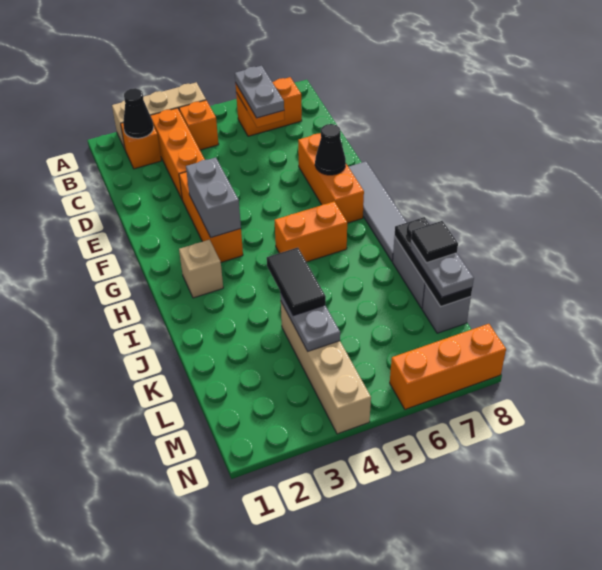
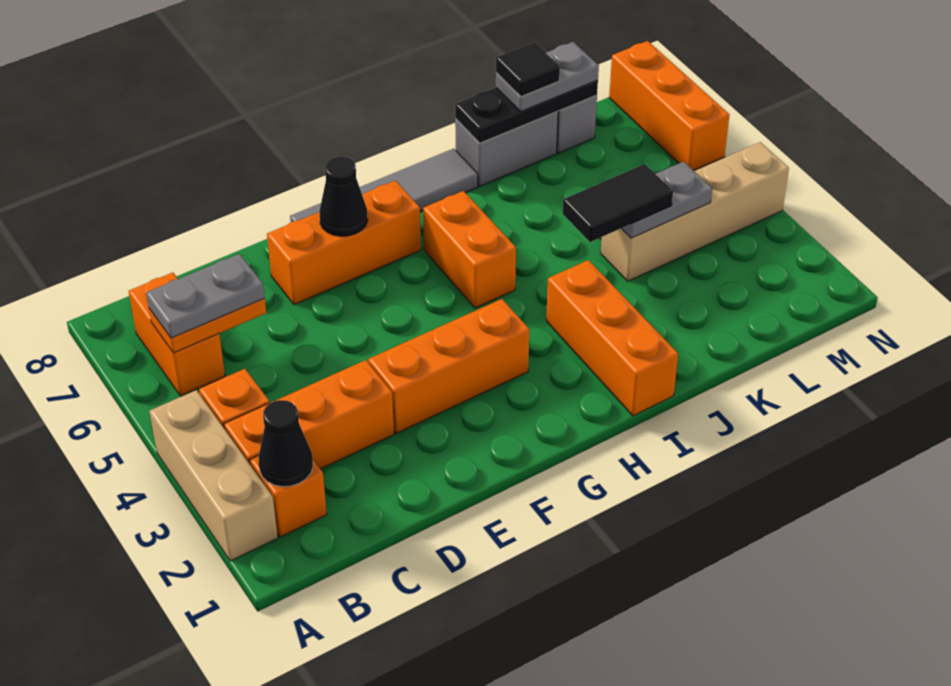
grey brick F3:G3 level 2 -> none
tan brick H2 level 1 -> none
none -> orange brick I1:I3 level 1

